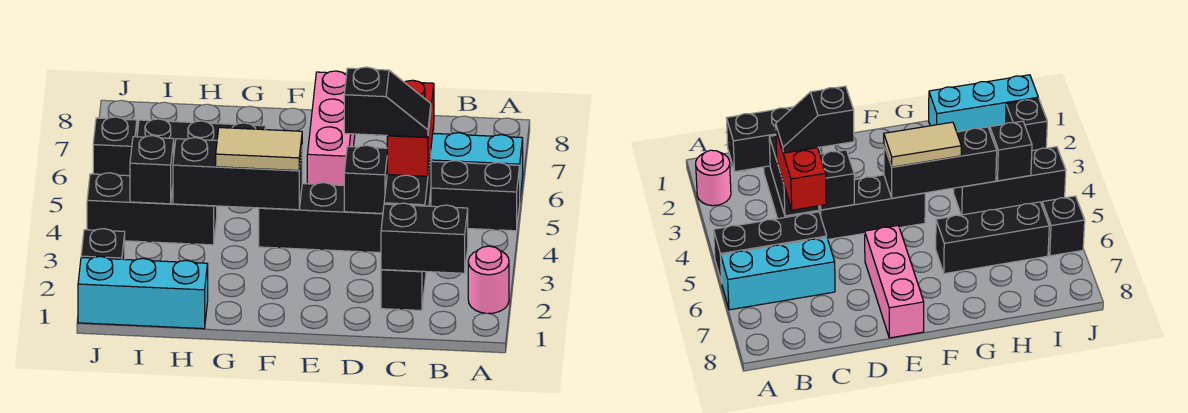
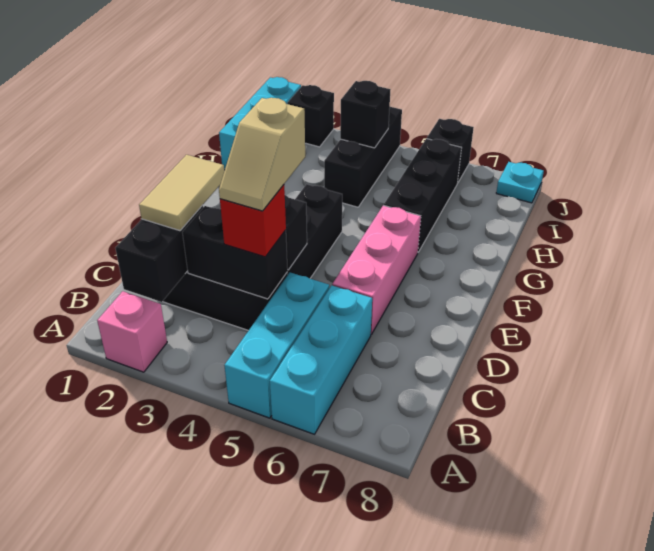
pink round brick A2 level 1 -> pink brick A2 level 1
black brick A5:C5 level 1 -> cyan brick A5:C5 level 1
red brick C4:C5 level 3 -> red brick C4 level 3
black slope C4:D4 level 4 top D -> tan slope C4:D4 level 4 top D
pink brick E6:E8 level 1 -> pink brick D6:F6 level 1
black brick F4:H4 level 2 -> none
tan tile F4:G4 level 3 -> tan tile C2:D2 level 3
none -> cyan plate J8 level 1

